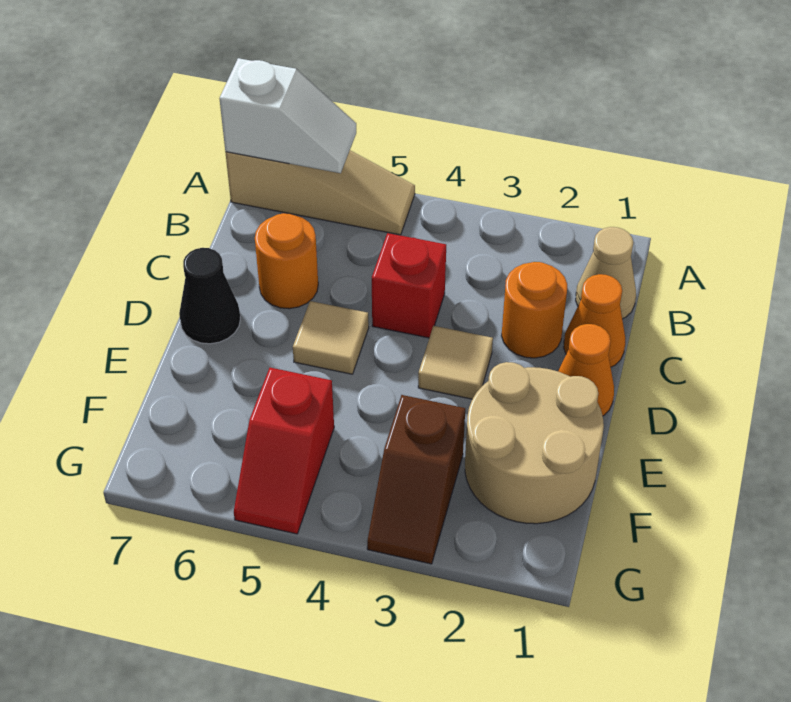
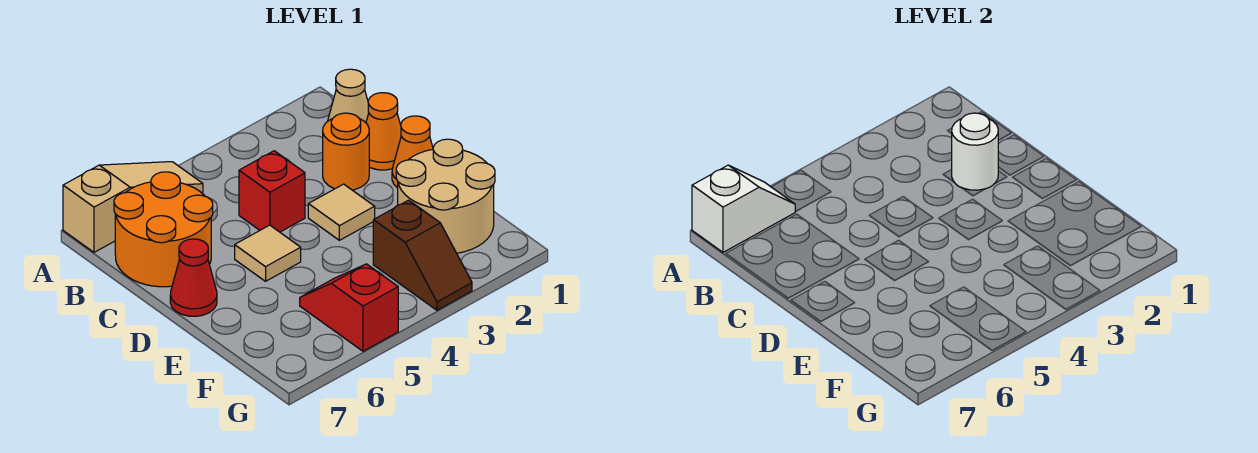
none -> white round brick C2 level 2
orange round brick C6 level 1 -> orange round brick B6:C7 level 1
black cone D7 level 1 -> red cone D7 level 1
red slope F5:G5 level 1 top F -> red slope F5:G5 level 1 top G

